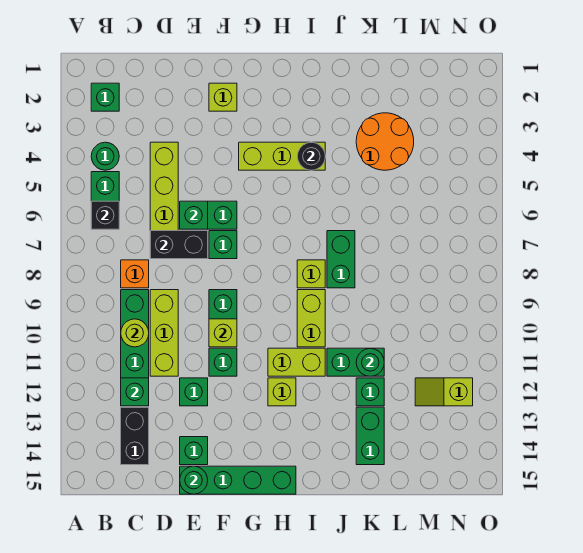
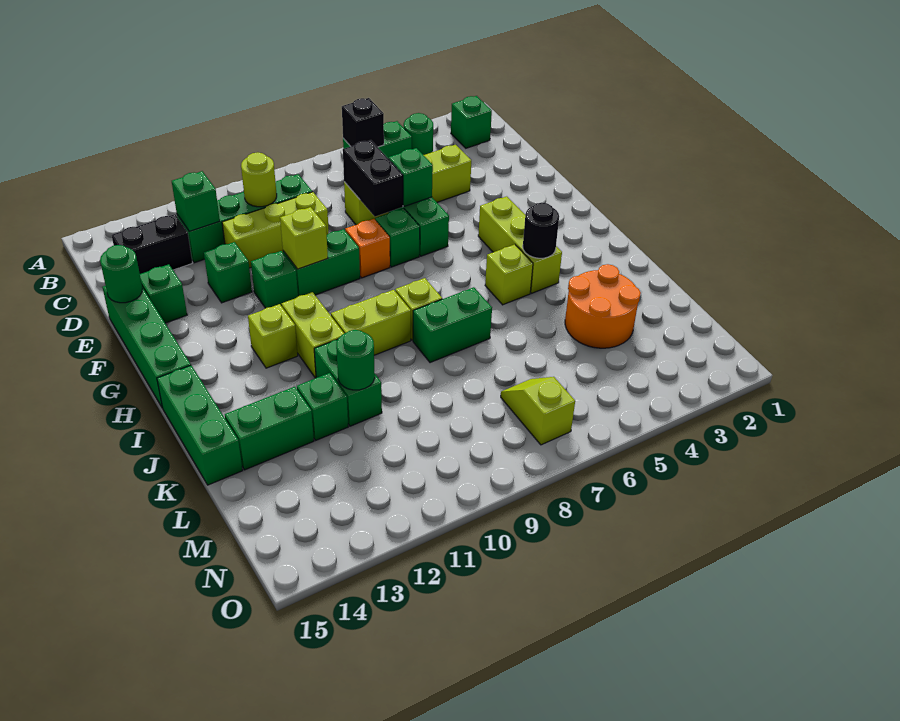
orange brick C8 level 1 -> orange brick F8 level 1
lime brick F2 level 1 -> lime brick I5 level 1
none -> green brick I15:K15 level 1
lime slope M12:N12 level 1 top N -> lime slope M7:N7 level 1 top N

